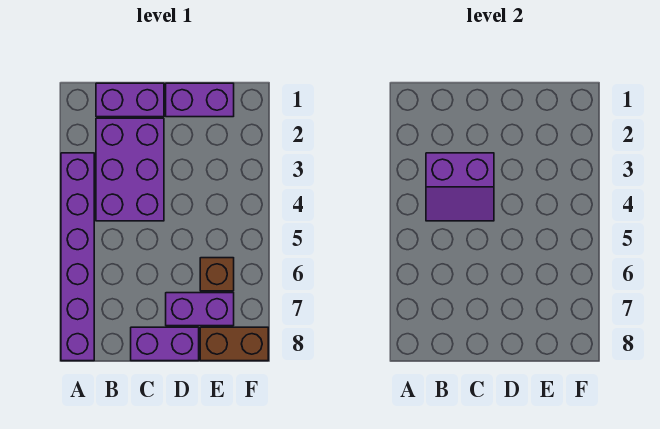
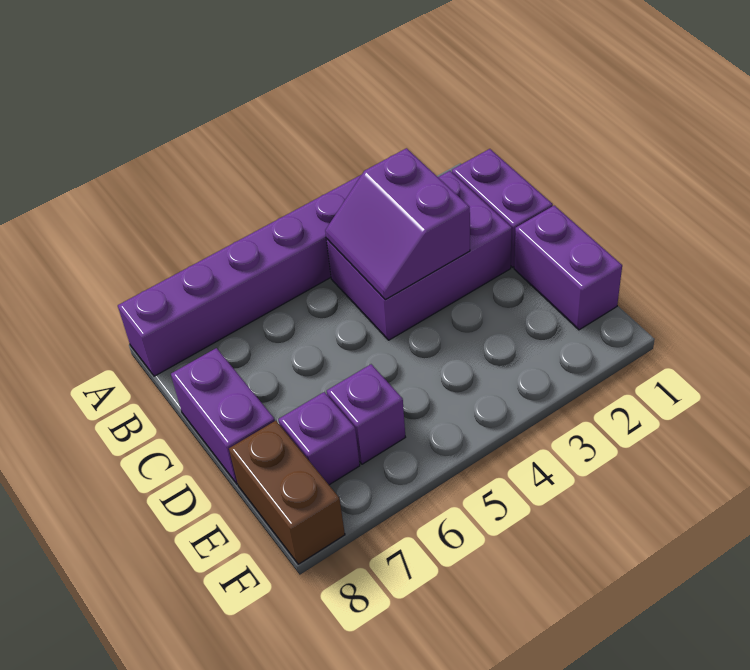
purple brick D7:E7 level 1 -> purple brick E7 level 1
brown brick E6 level 1 -> purple brick E6 level 1

